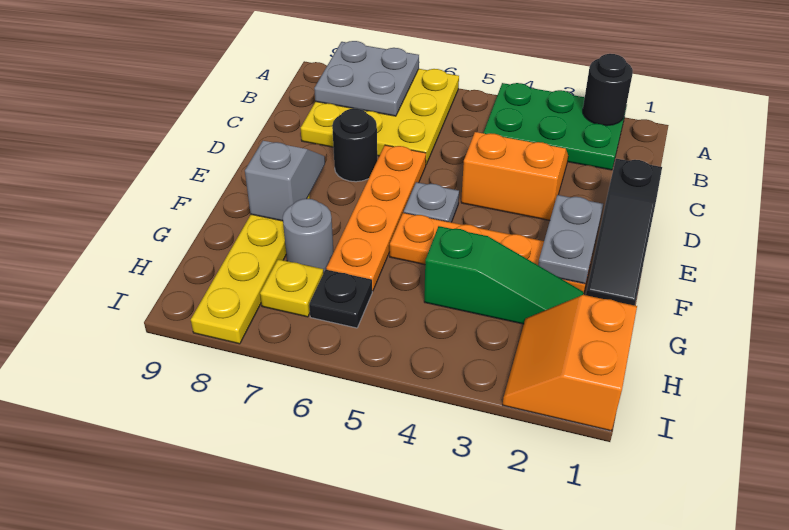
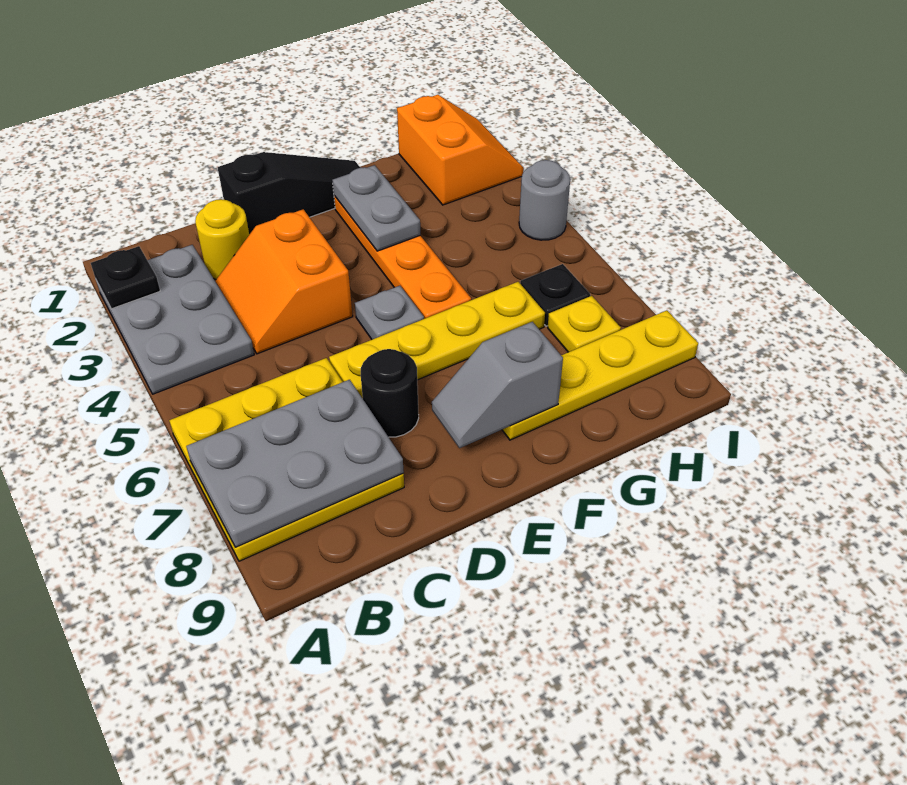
green plate A2:B4 level 1 -> grey plate A2:B4 level 1
black round brick A2 level 2 -> black plate A2 level 2
grey plate A7:B8 level 2 -> grey plate A7:C8 level 2
none -> yellow round brick C2 level 1
orange plate D6:G6 level 1 -> yellow plate D6:G6 level 1
grey plate E2:F2 level 2 -> grey plate F2:F3 level 2
green slope G2:G4 level 1 top 4 -> none
grey round brick G7 level 1 -> grey round brick I4 level 1
orange slope H1:I2 level 1 top 1 -> orange slope H1:I2 level 1 top H

